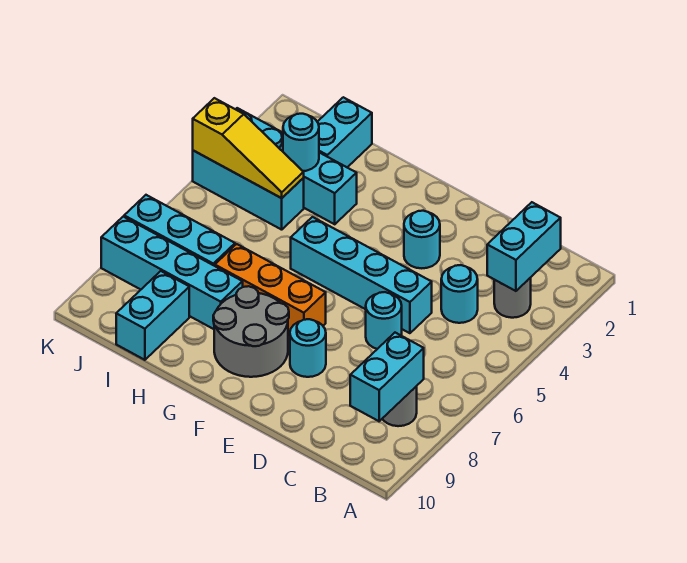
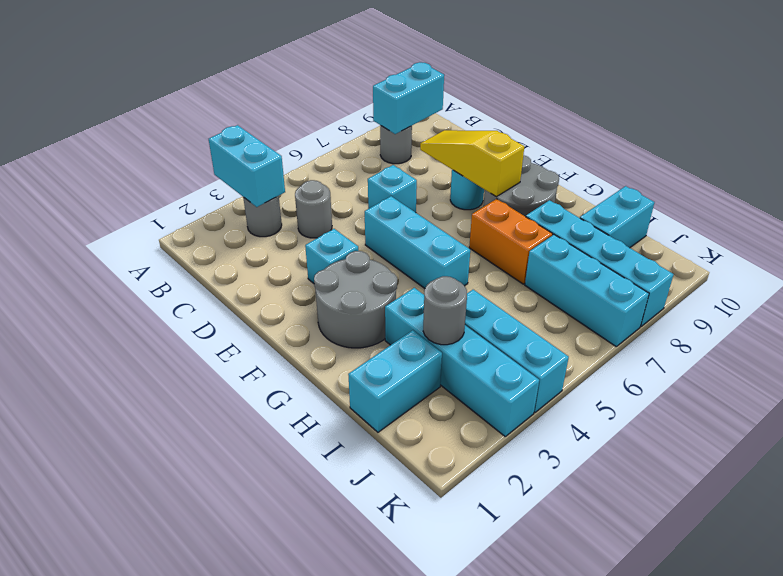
cyan brick B2:B3 level 2 -> cyan brick A3:B3 level 2
cyan round brick C4 level 1 -> grey round brick C4 level 1
cyan brick D5:G5 level 1 -> cyan brick E5:G5 level 1
cyan round brick D6 level 1 -> cyan brick D6 level 1
cyan round brick E3 level 1 -> cyan brick E3 level 1
none -> grey round brick F2:G3 level 1
orange brick F7:H7 level 1 -> orange brick G7:H7 level 1
cyan round brick I3 level 2 -> grey round brick I3 level 2
yellow slope I4:K4 level 2 top K -> yellow slope D8:F8 level 2 top F

